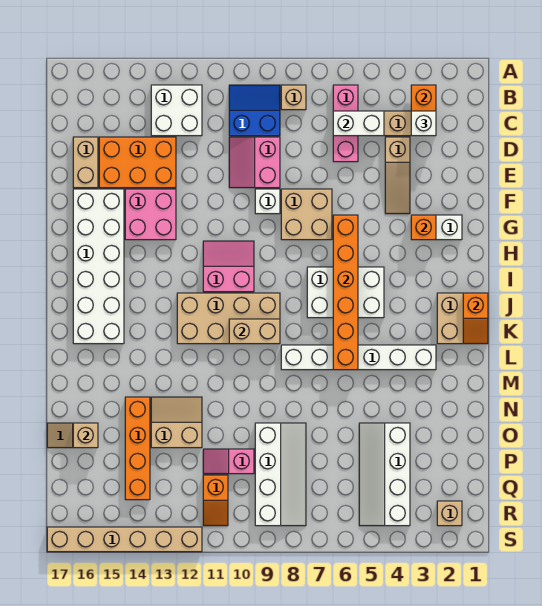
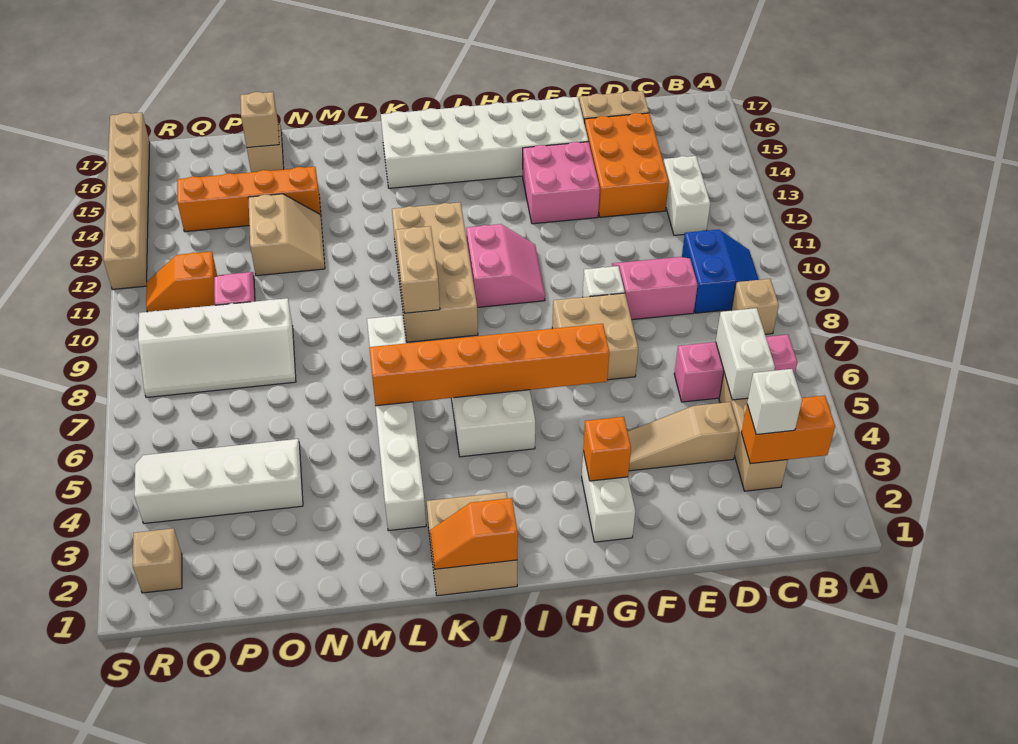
white brick B12:C13 level 1 -> white brick C12:C13 level 1

